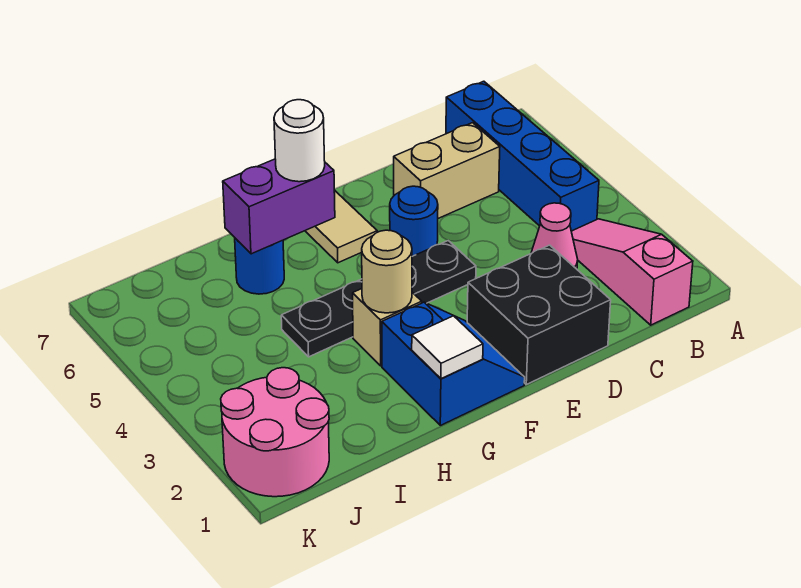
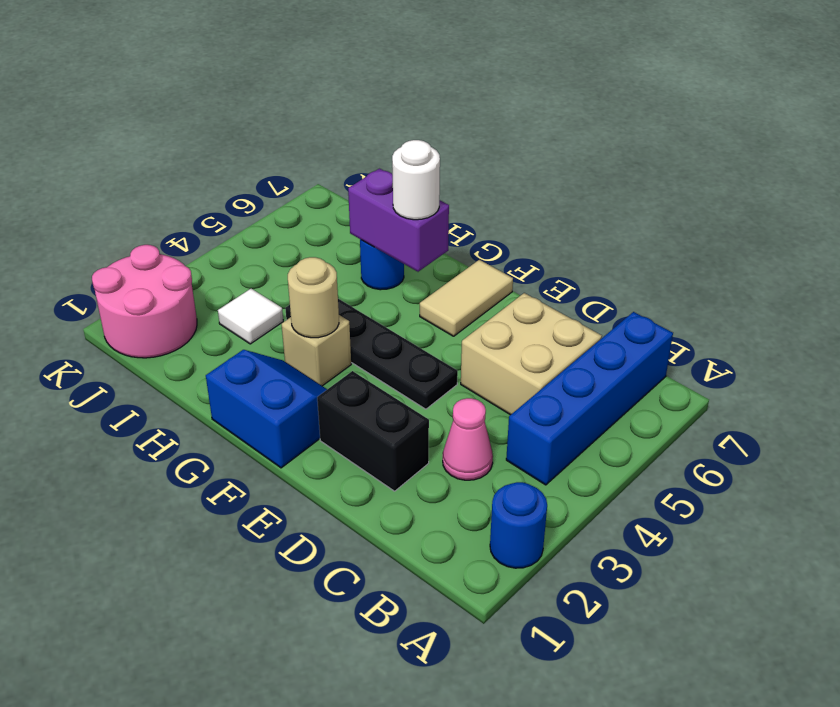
pink slope B1:B3 level 1 top 1 -> none
tan brick C6:D6 level 1 -> tan brick C5:D6 level 1
black brick D1:E2 level 1 -> black brick D2:E2 level 1
blue round brick E5 level 1 -> blue round brick A2 level 1
blue slope F1:G2 level 1 top G -> blue slope F1:G2 level 1 top 1
white tile G1 level 2 -> white tile I3 level 1

